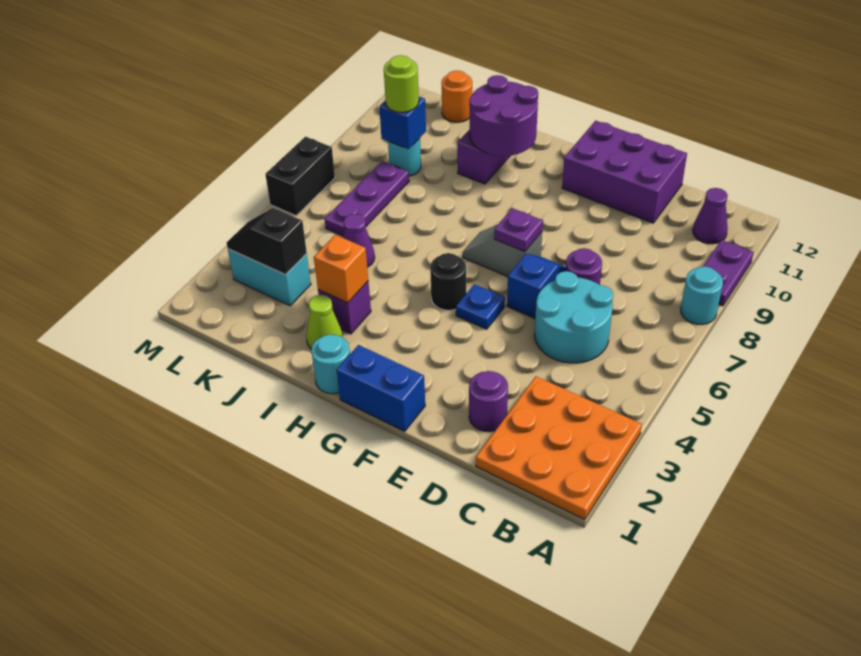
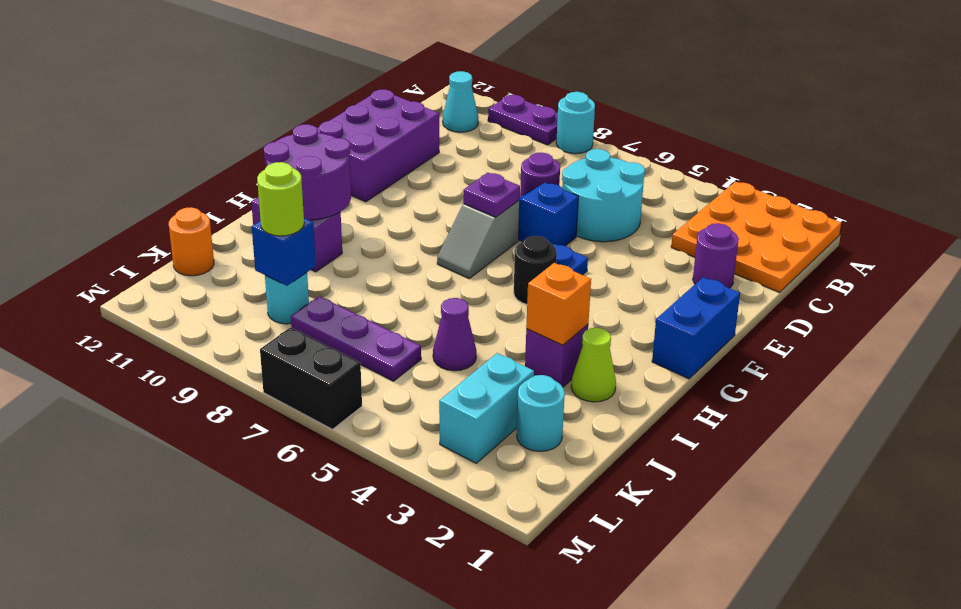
purple cone B11 level 1 -> cyan cone B11 level 1
cyan round brick H1 level 1 -> cyan round brick K2 level 1
black slope K3:L3 level 2 top K -> none

